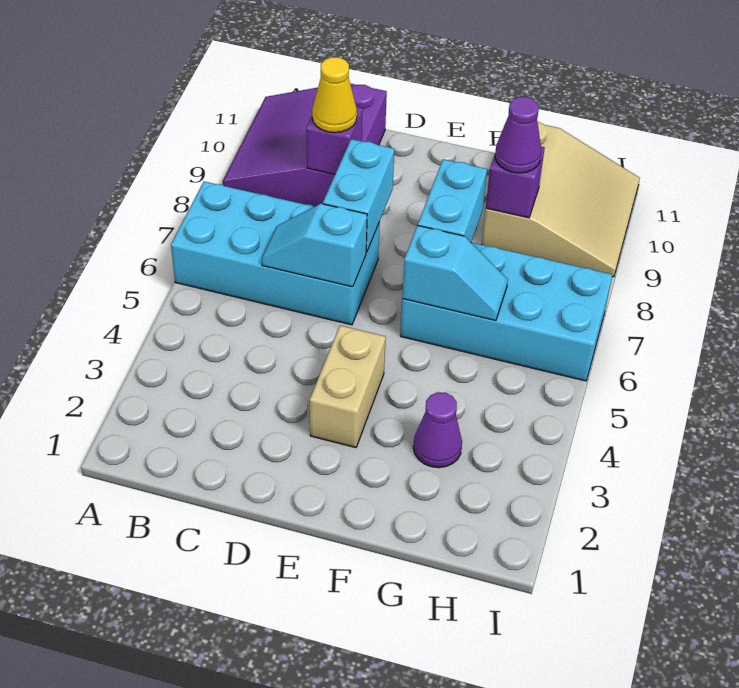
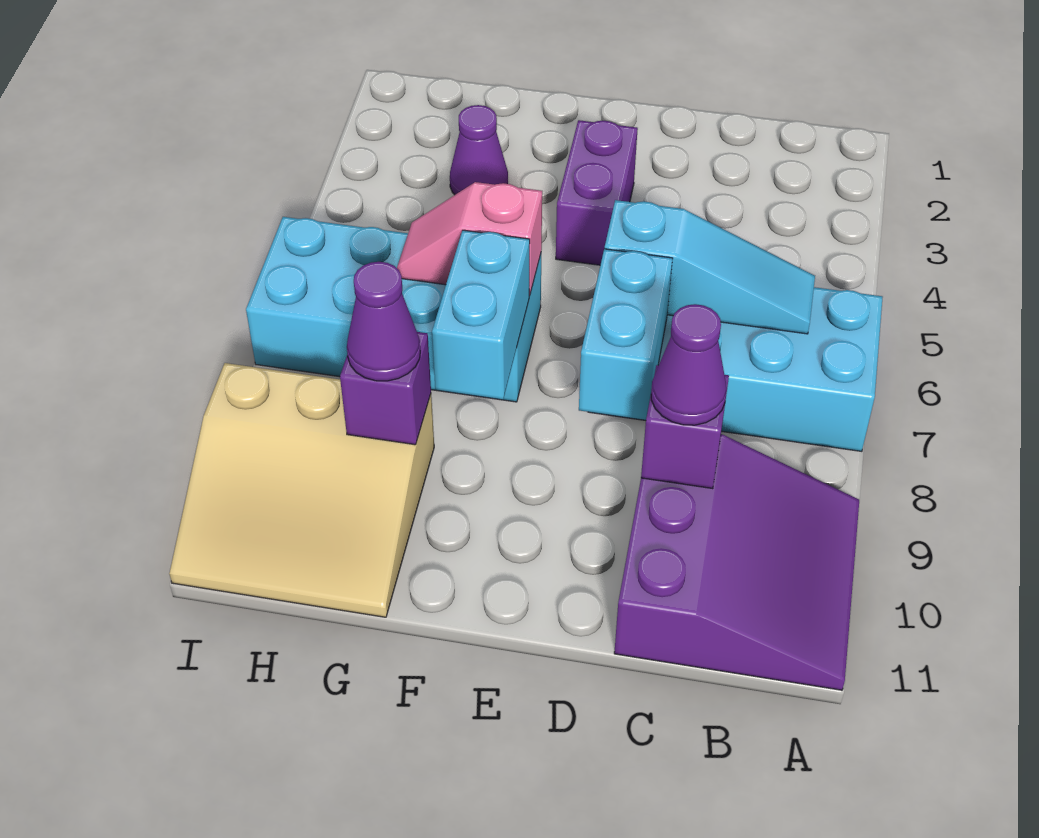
cyan slope C6:D6 level 2 top D -> cyan slope B6:D6 level 2 top D
yellow cone C9 level 3 -> purple cone C9 level 3
tan brick E3:E4 level 1 -> purple brick E3:E4 level 1
cyan slope F6:G6 level 2 top F -> pink slope F6:G6 level 2 top F
tan slope G9:I11 level 1 top G -> tan slope G9:I11 level 1 top 9

